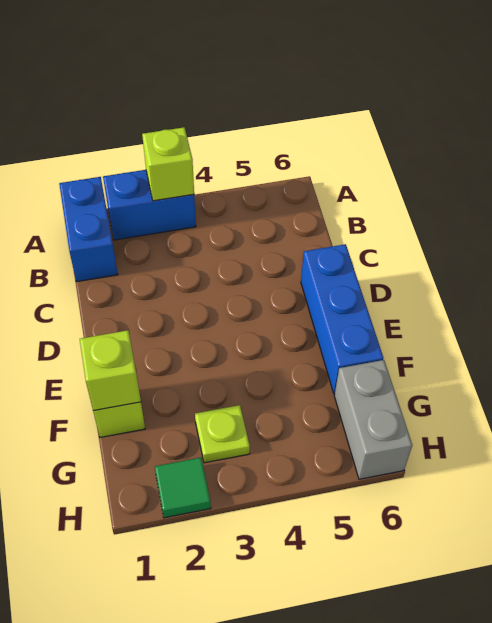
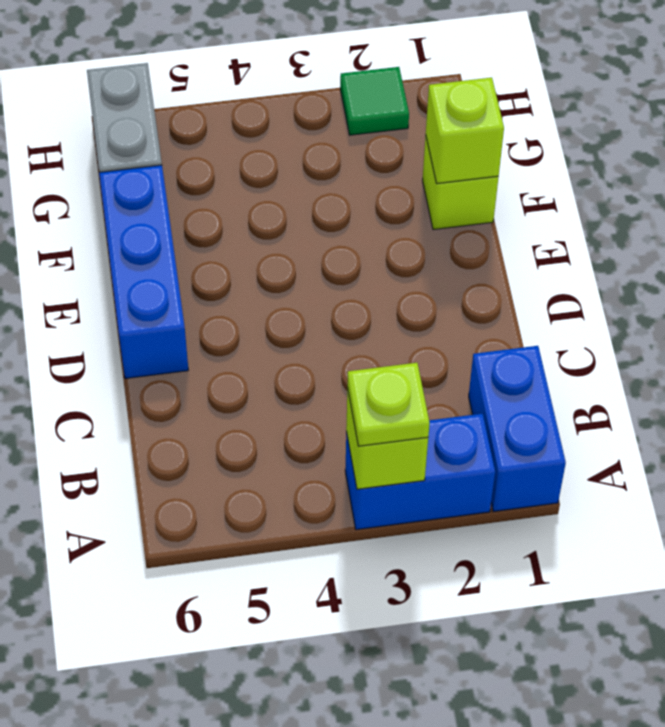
lime plate G3 level 1 -> lime plate A3 level 3

